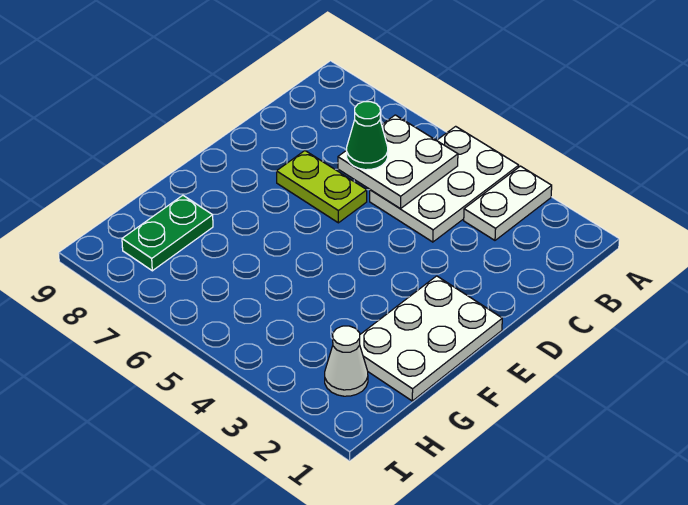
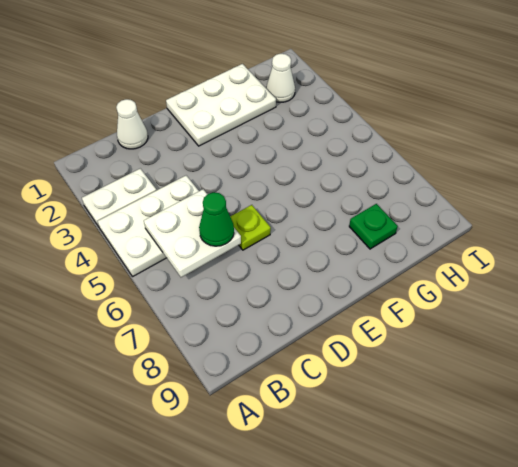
none -> white cone C1 level 1
lime plate D6:D7 level 1 -> lime plate D6 level 1
green plate G8:H8 level 1 -> green plate G8 level 1

